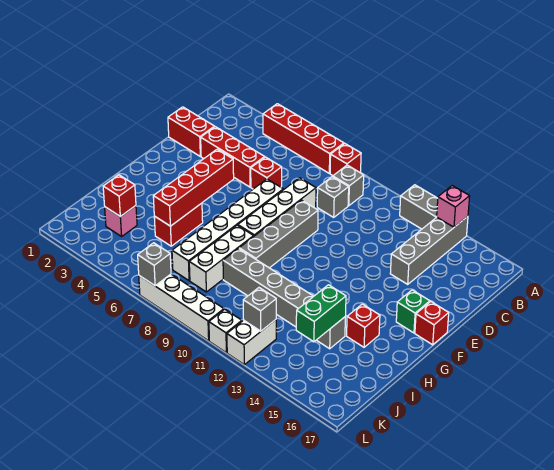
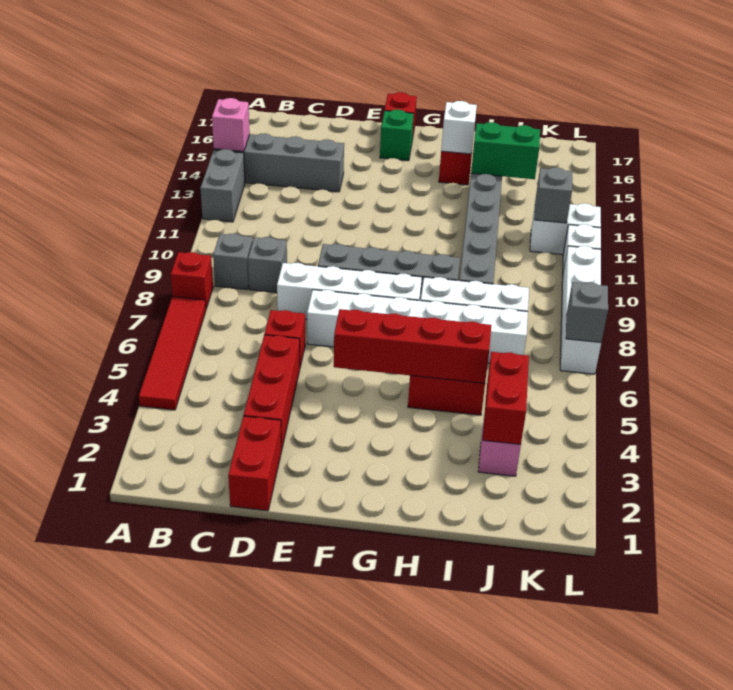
red brick A4:A7 level 1 -> red tile A4:A7 level 1
none -> white brick H15 level 2
red brick J3 level 2 -> red brick J3:J4 level 2

